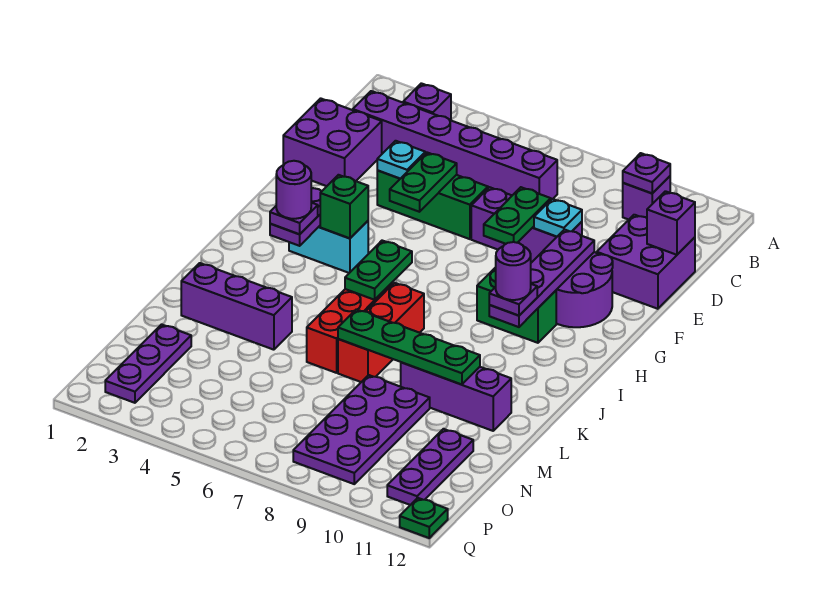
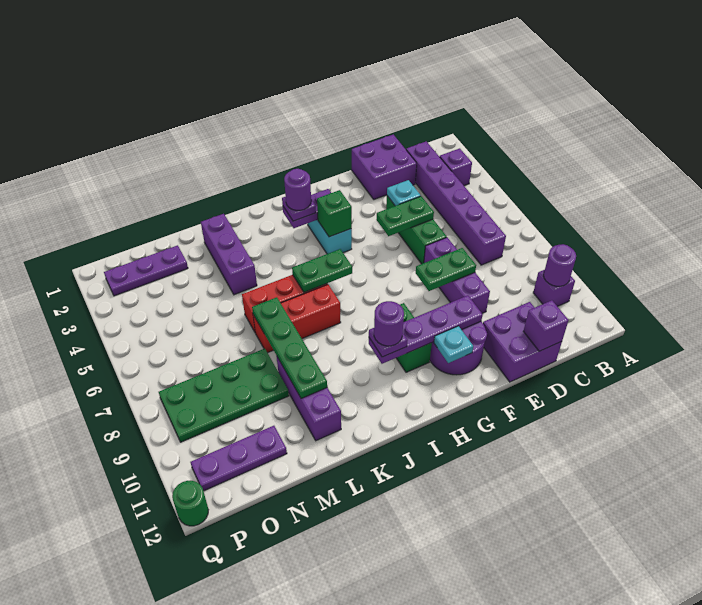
purple plate B10 level 2 -> purple round brick B10 level 2
cyan plate E9 level 2 -> cyan plate G11 level 2
purple plate M8:P9 level 1 -> green plate M8:P9 level 1
green plate Q12 level 1 -> green round brick Q12 level 1

